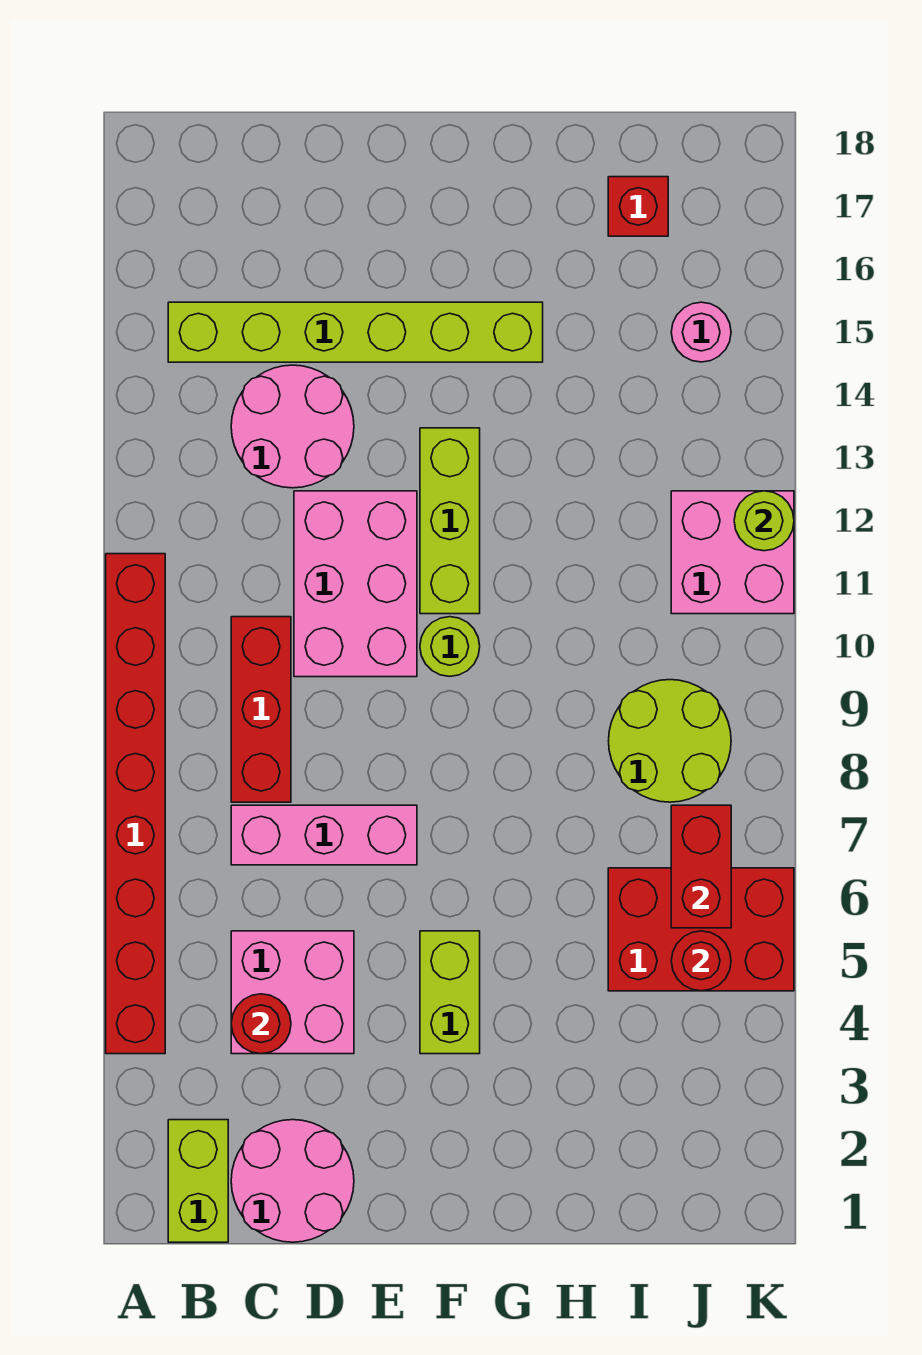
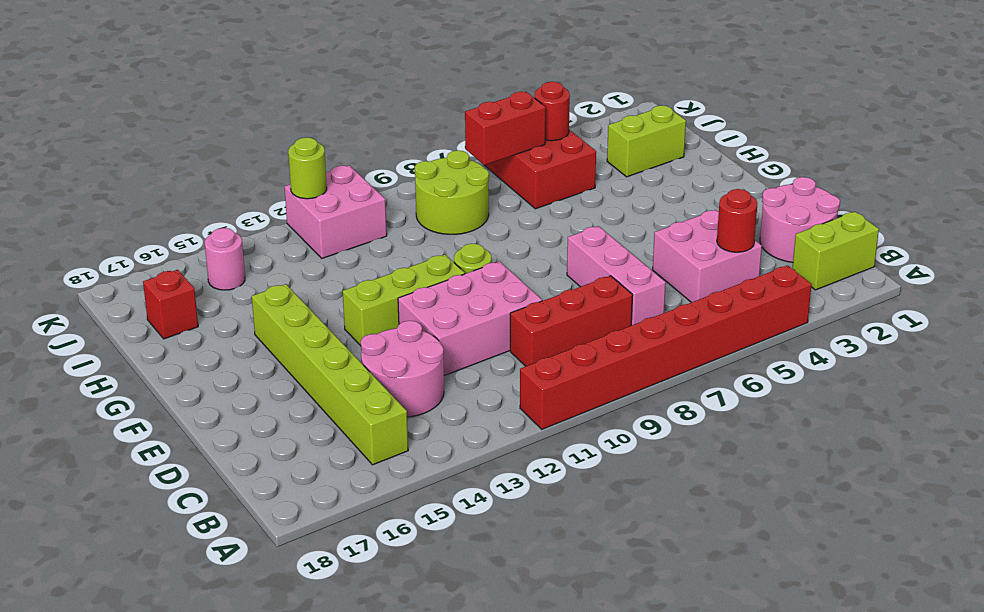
lime brick F4:F5 level 1 -> lime brick I2:I3 level 1

